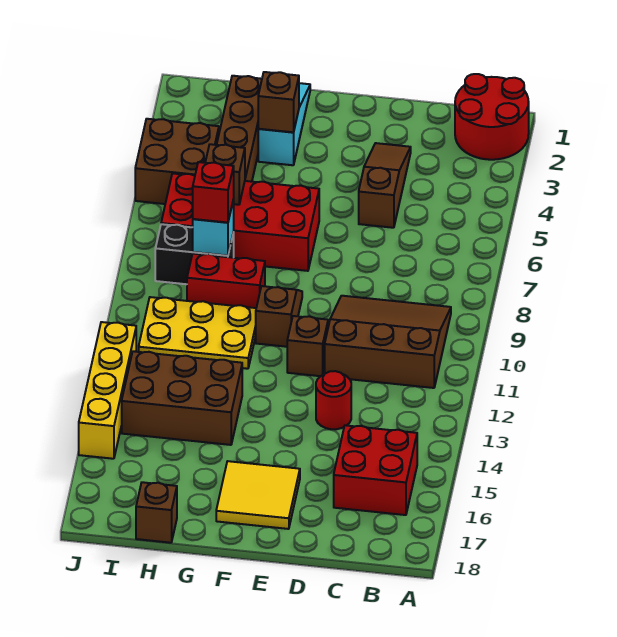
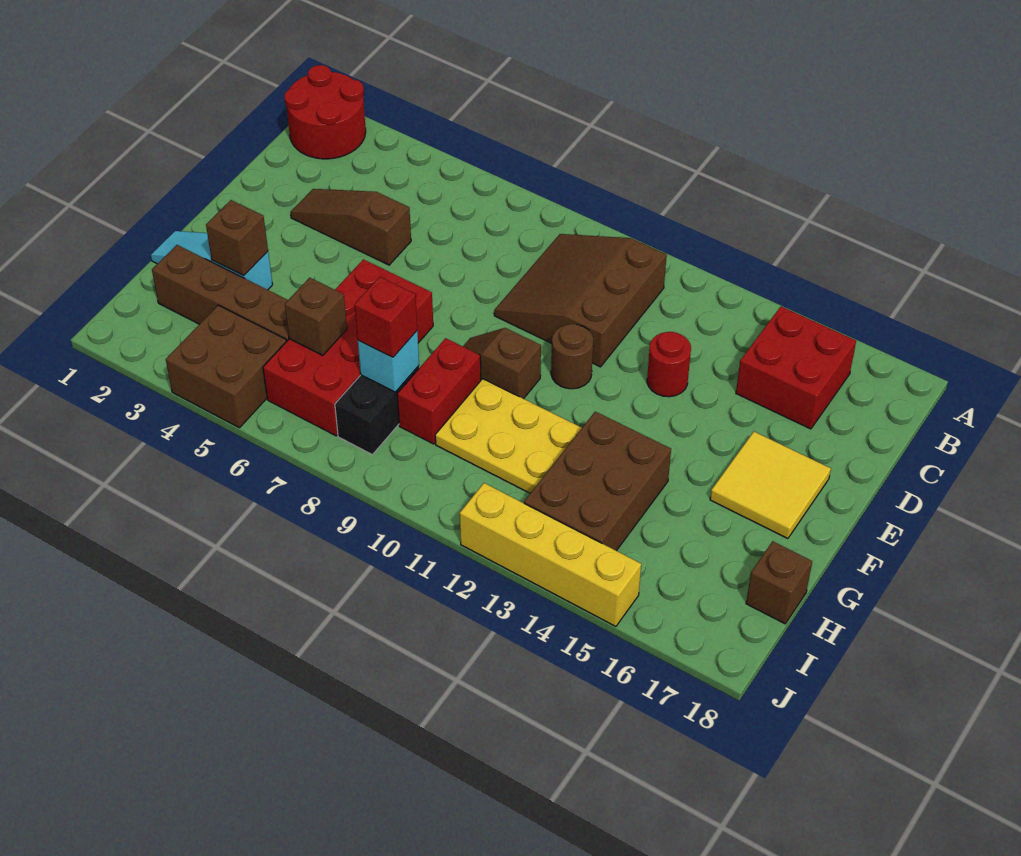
brown brick E11 level 1 -> brown round brick E11 level 1
yellow plate G10:I11 level 1 -> yellow plate G10:H12 level 1

